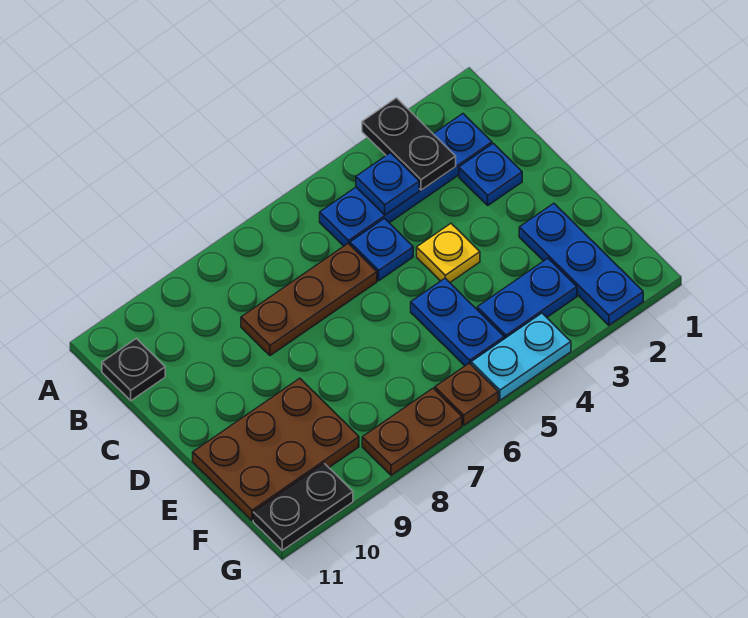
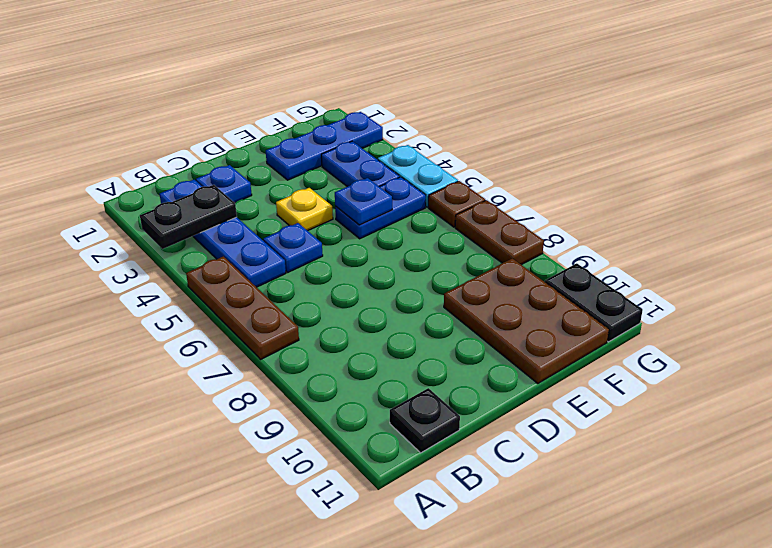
blue plate B4 level 2 -> blue plate E5 level 2
brown plate C6:C8 level 1 -> brown plate A5:A7 level 1

